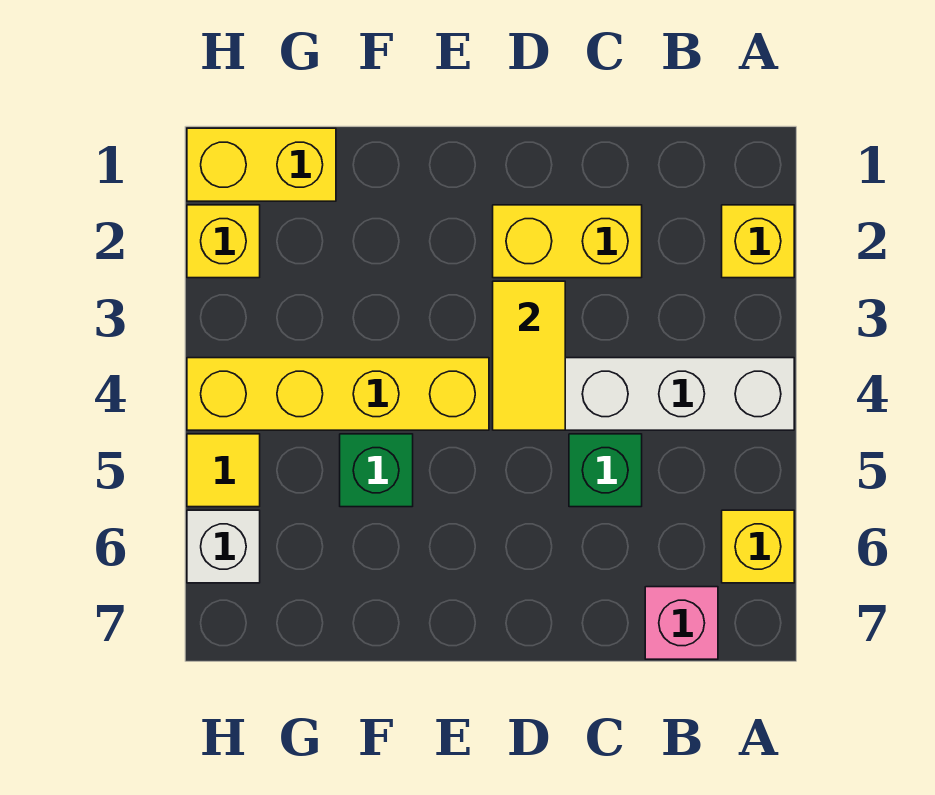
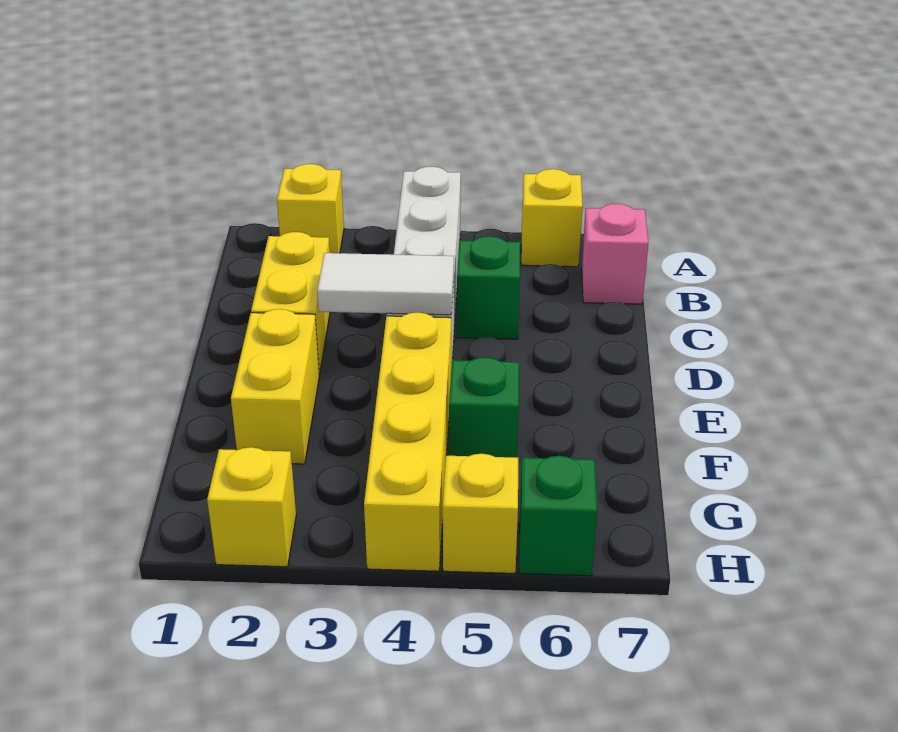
yellow tile D3:D4 level 2 -> white tile D3:D4 level 2
yellow brick G1:H1 level 1 -> yellow brick E2:F2 level 1
yellow tile H5 level 1 -> yellow brick H5 level 1
white brick H6 level 1 -> green brick H6 level 1

